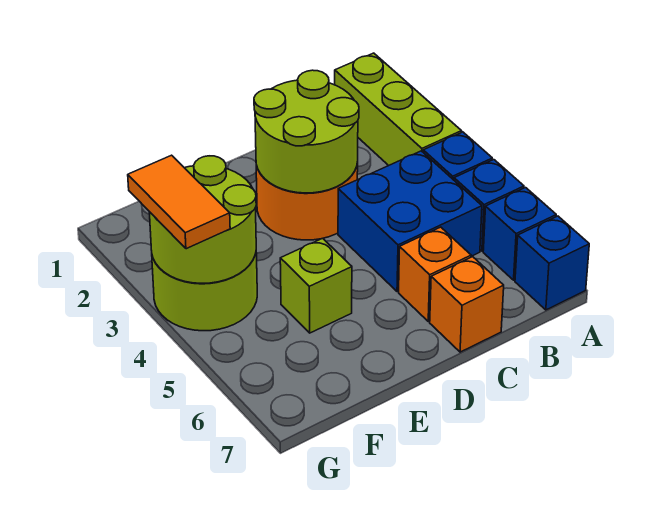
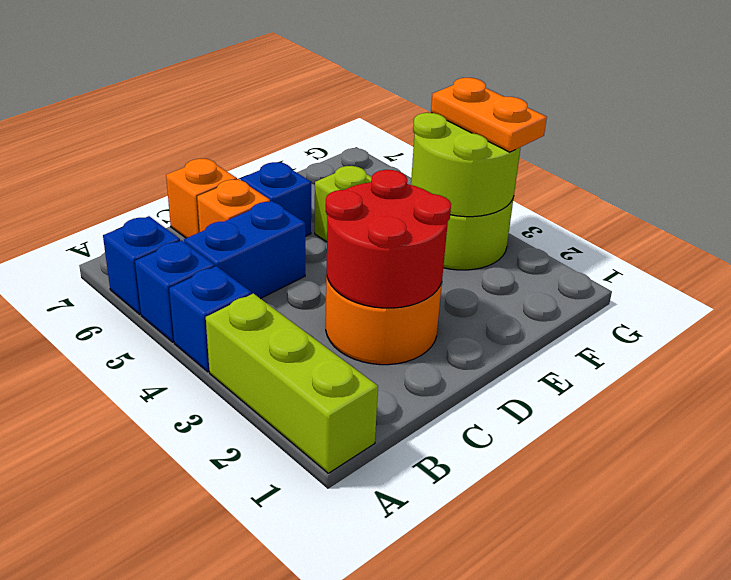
blue brick A7 level 1 -> blue brick D6 level 1
blue brick B4:C5 level 1 -> blue brick B5:C5 level 1
lime round brick C2:D3 level 2 -> red round brick C2:D3 level 2
orange tile G3:G4 level 3 -> orange plate G3:G4 level 3

